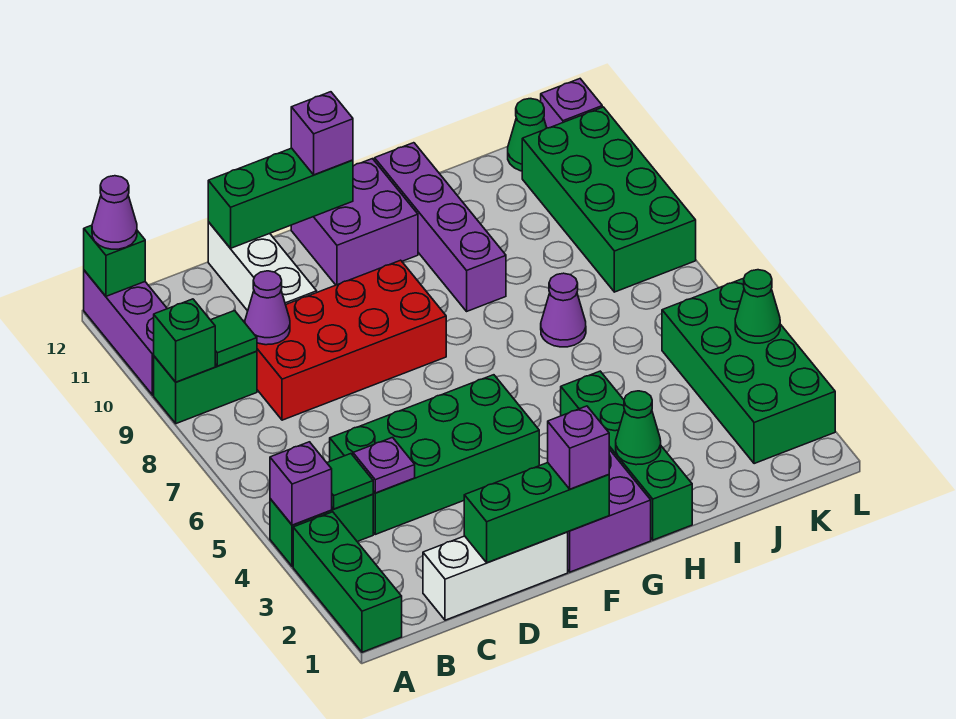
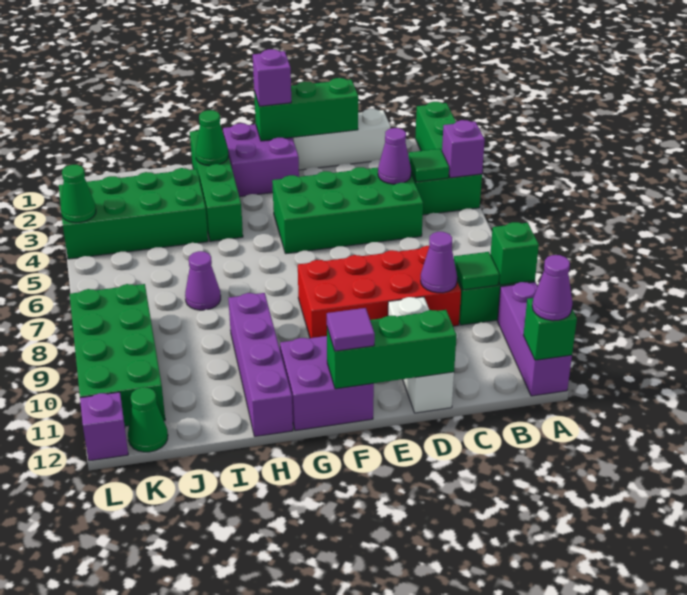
purple plate C4 level 2 -> purple cone C4 level 2
purple brick F12 level 3 -> purple tile F12 level 3
green brick K2:L5 level 1 -> green brick I3:L4 level 1

